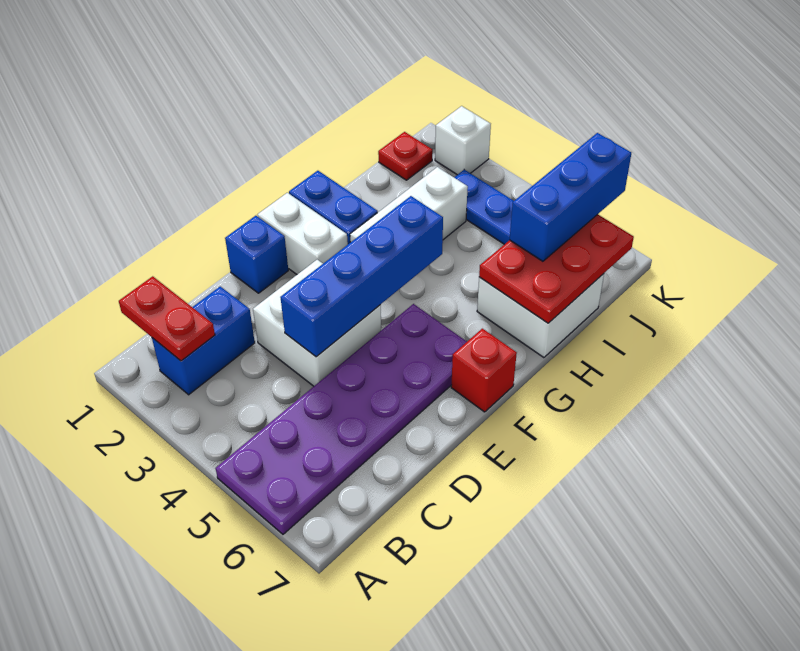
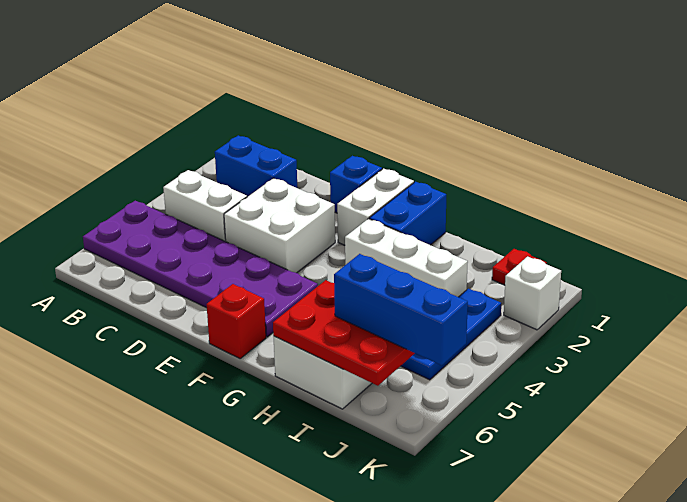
red plate B1:B2 level 2 -> none
none -> white brick B4:C4 level 1
blue brick D4:G4 level 2 -> none

